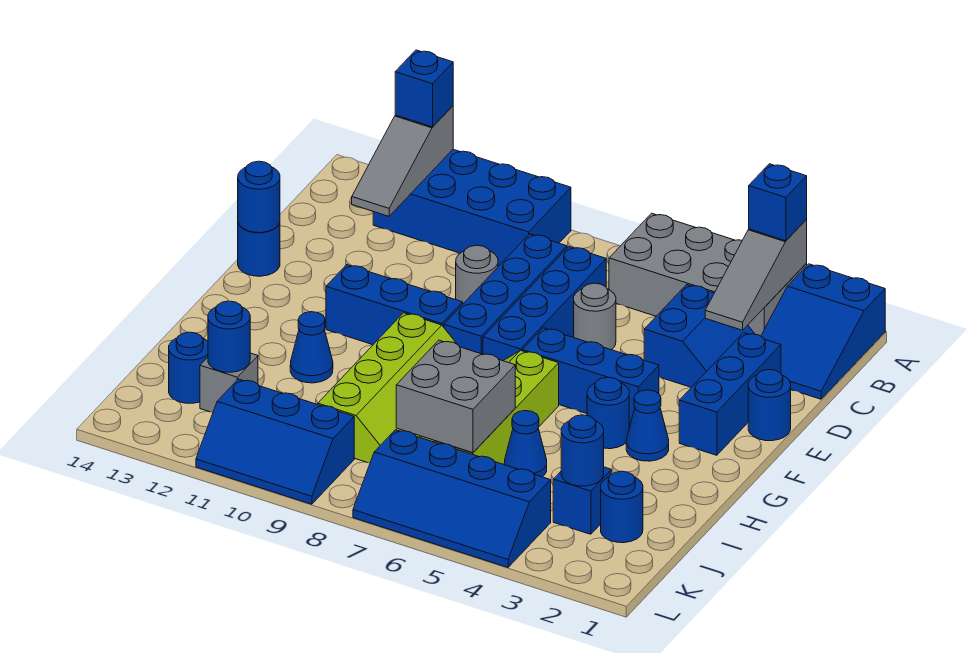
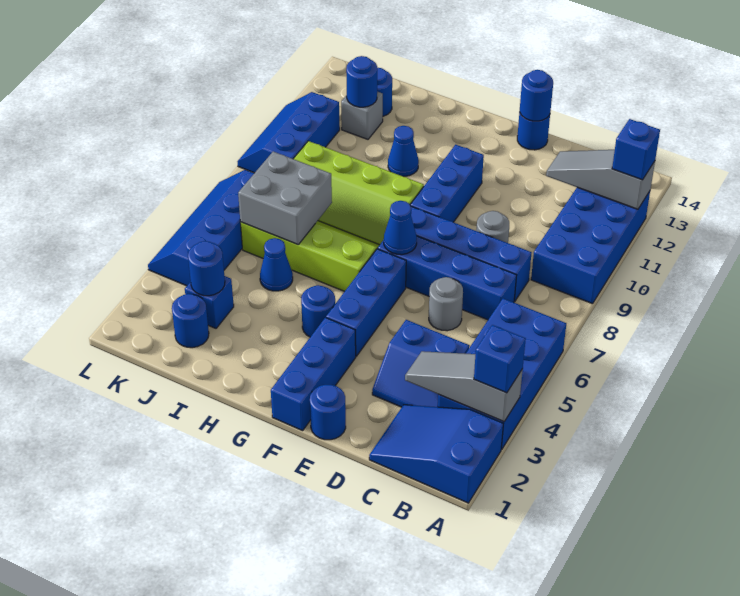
grey brick A3:B6 level 1 -> blue brick A3:B6 level 1
blue brick D2:F2 level 1 -> blue brick F1:F3 level 1
blue cone G3 level 1 -> blue cone F7 level 2

